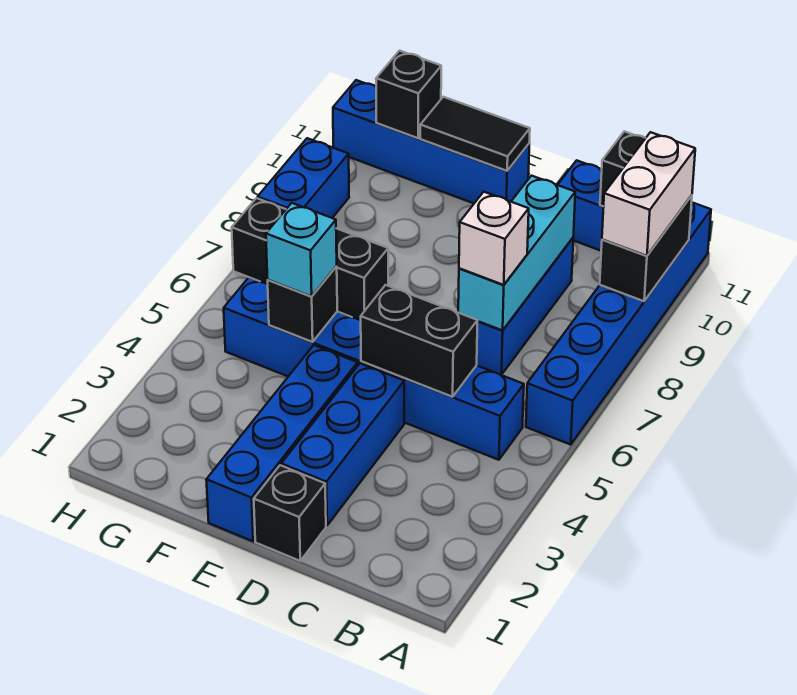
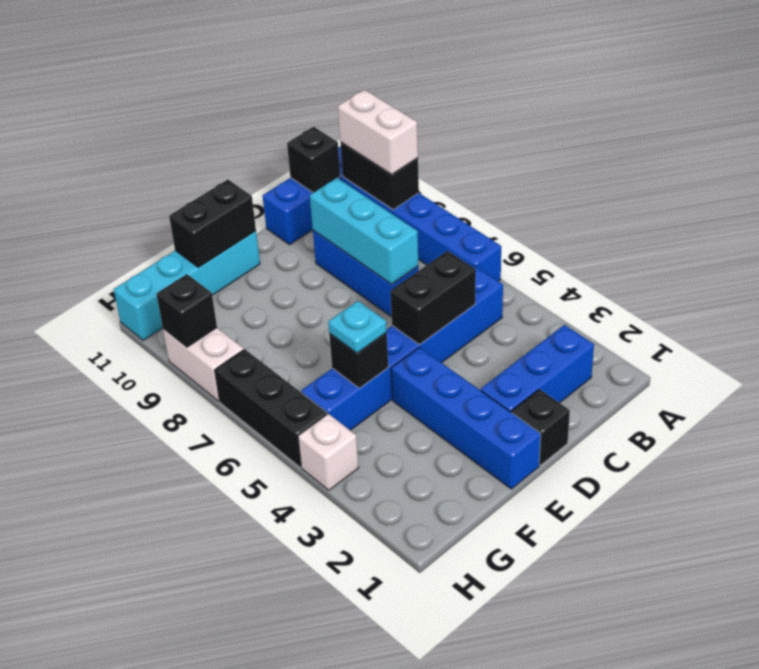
white brick C7 level 3 -> white brick H4 level 1
blue brick D2:D4 level 1 -> blue brick B2:D2 level 1
blue brick E11:H11 level 1 -> cyan brick E11:H11 level 1
black tile E11:F11 level 2 -> black brick E11:F11 level 2
cyan brick F5 level 3 -> cyan plate F5 level 3
black brick F7:H7 level 1 -> black brick H5:H7 level 1
black brick G11 level 2 -> black brick H9 level 2
blue brick H8:H9 level 1 -> white brick H8:H9 level 1

